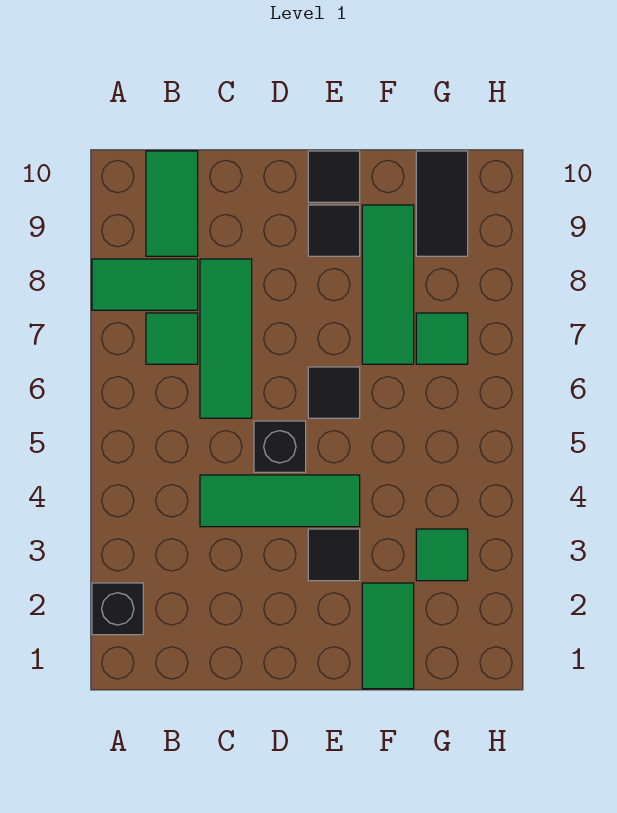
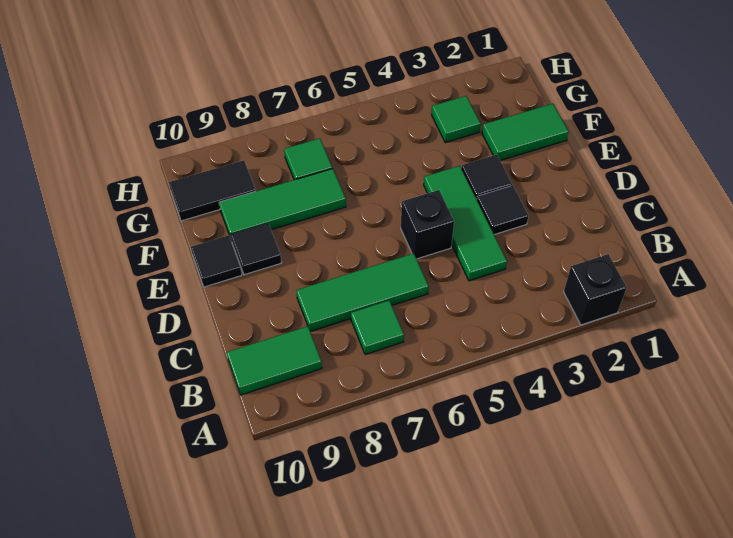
green tile A8:B8 level 1 -> none
black tile E6 level 1 -> black tile D3 level 1

